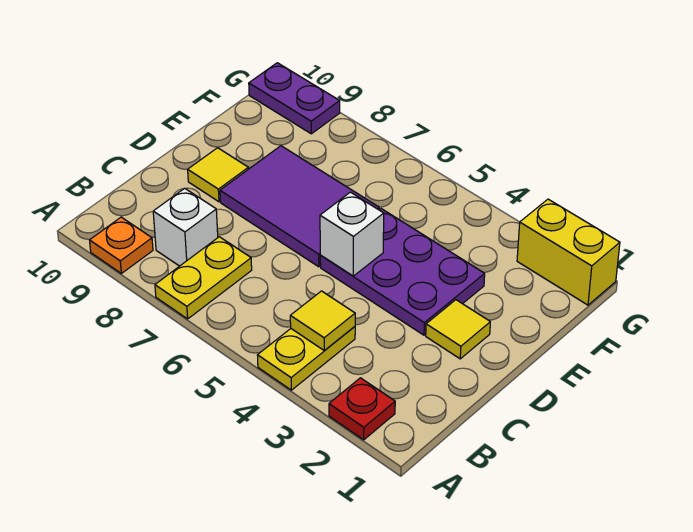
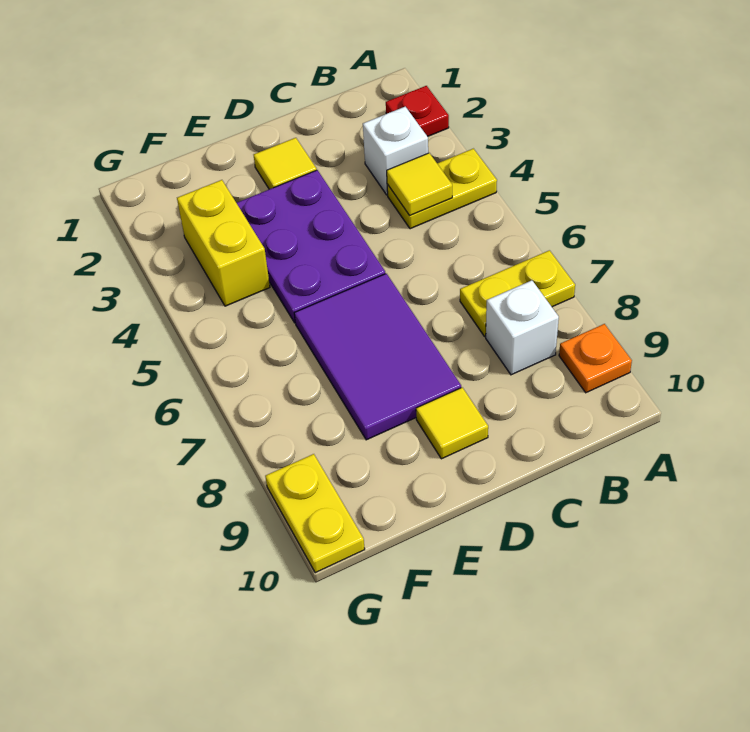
white brick D5 level 2 -> white brick B3 level 1
yellow brick G1:G2 level 1 -> yellow brick F3:F4 level 1
purple plate G9:G10 level 1 -> yellow plate G9:G10 level 1

